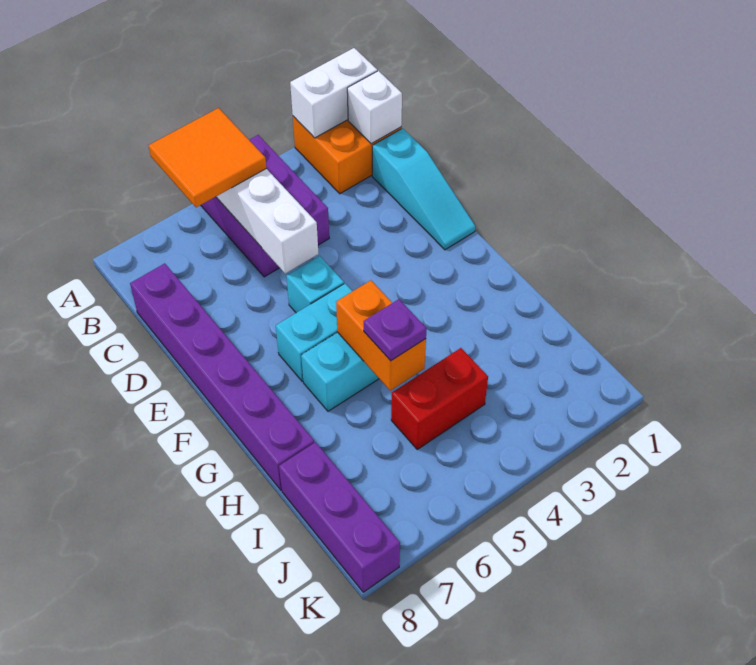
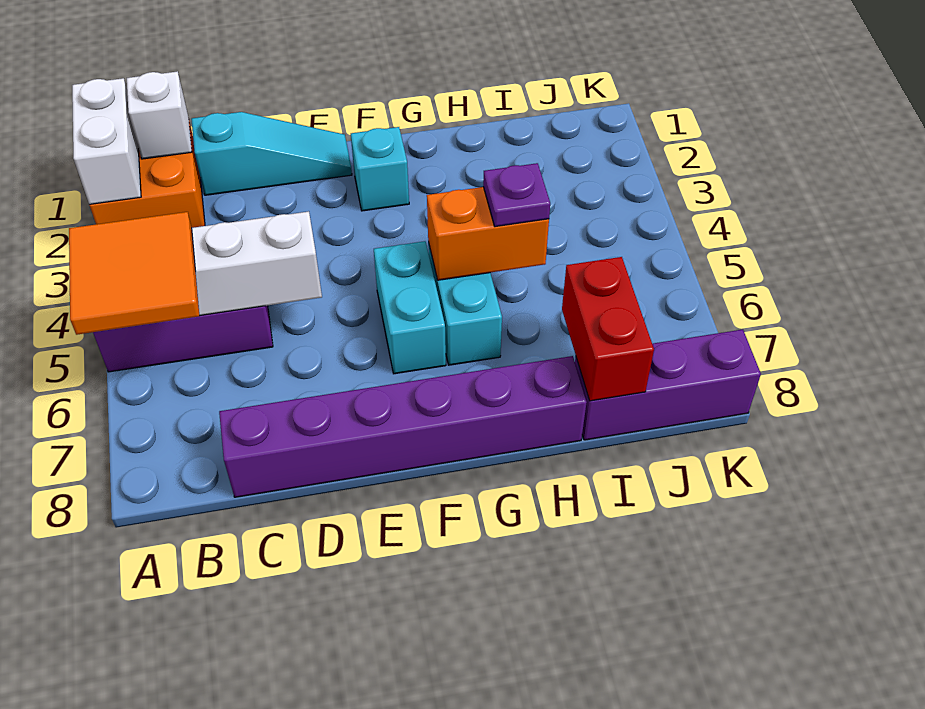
cyan brick E5 level 1 -> cyan brick F2 level 1
red brick I4:I5 level 1 -> red brick I7:I8 level 2

